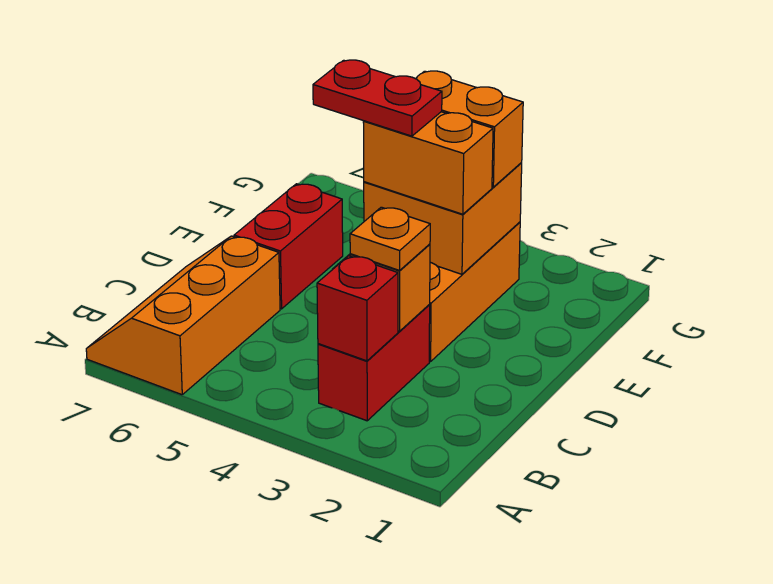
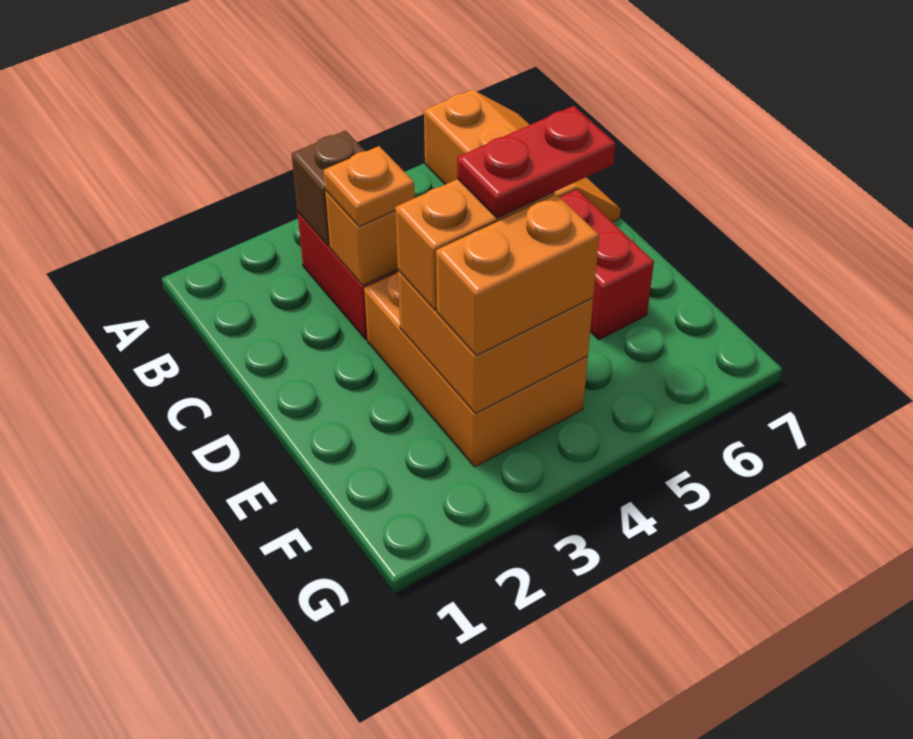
red brick B3 level 2 -> brown brick B3 level 2

